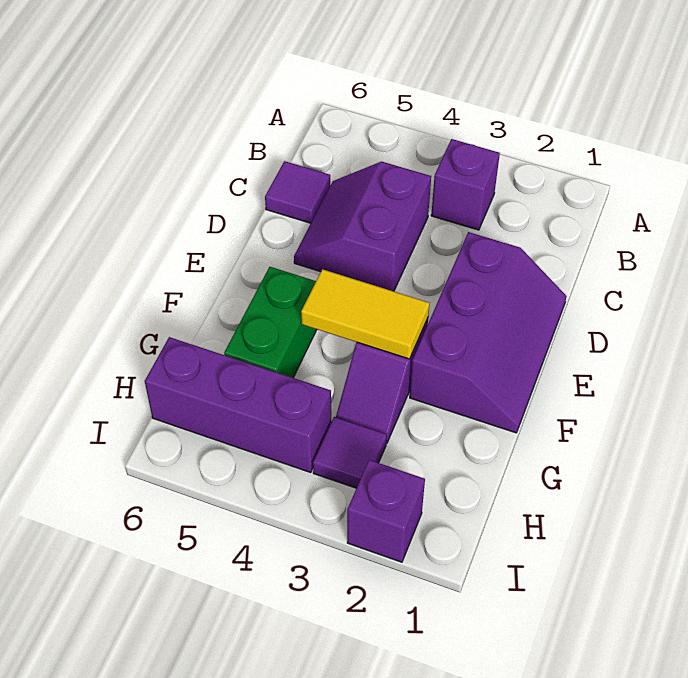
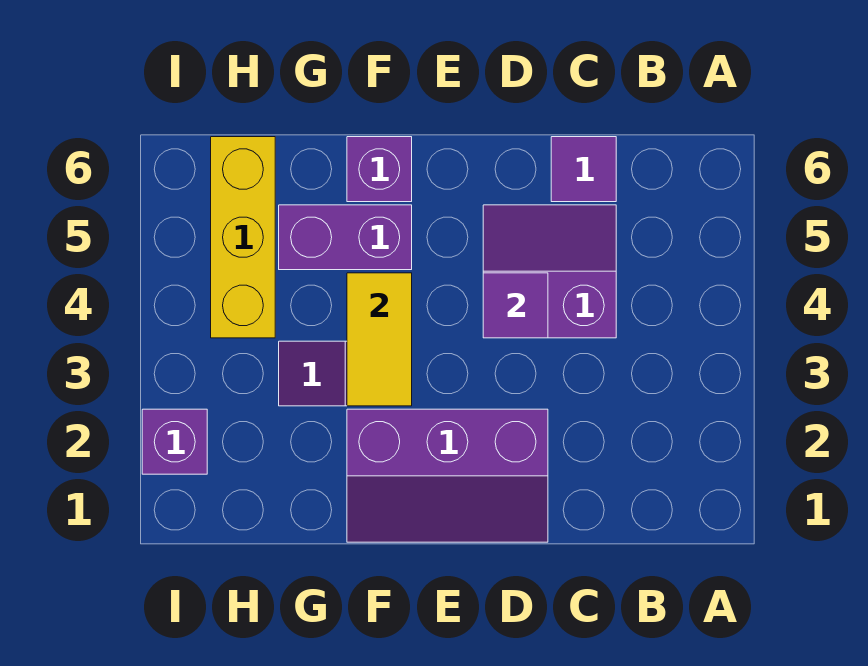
purple brick B3 level 1 -> purple brick F6 level 1
green brick F5:G5 level 1 -> purple brick F5:G5 level 1
purple tile H3 level 1 -> purple tile D4 level 2
purple brick H4:H6 level 1 -> yellow brick H4:H6 level 1

